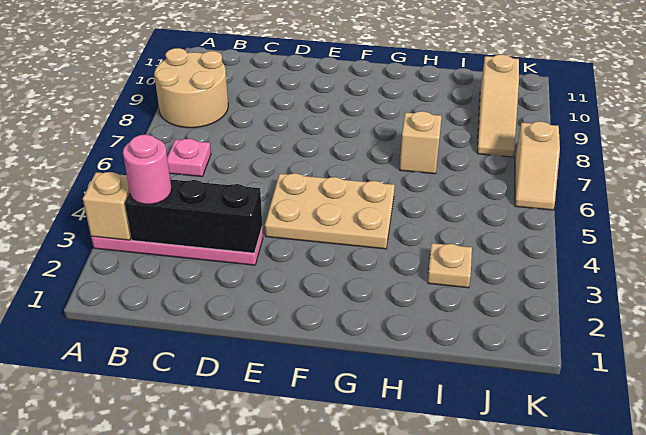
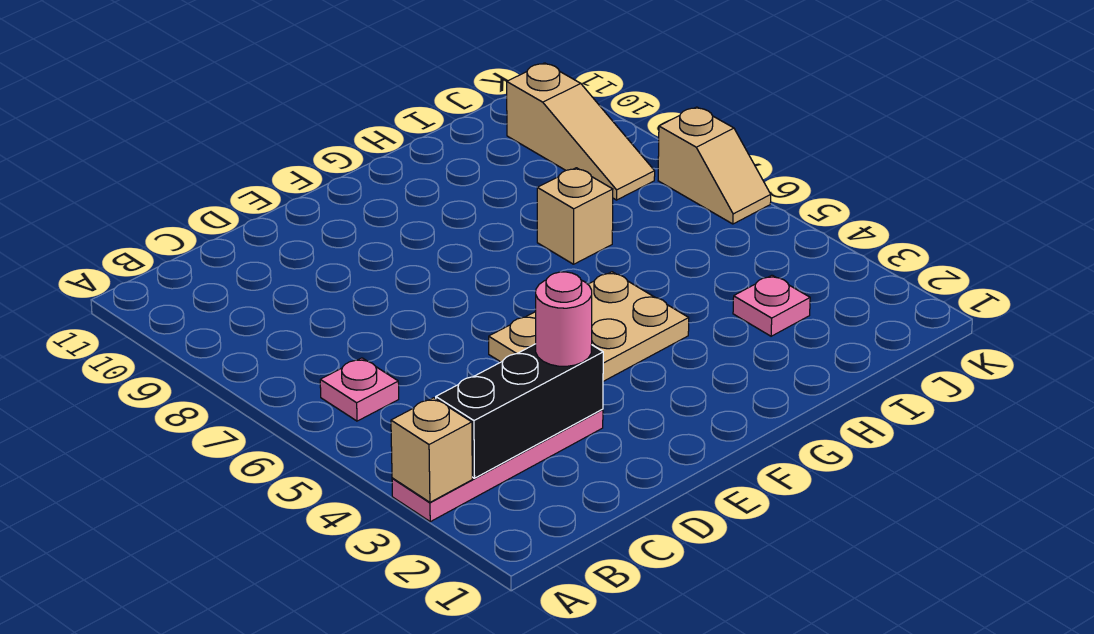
tan round brick A8:B9 level 1 -> none
pink round brick B3 level 3 -> pink round brick D3 level 3
tan plate I3 level 1 -> pink plate I3 level 1

